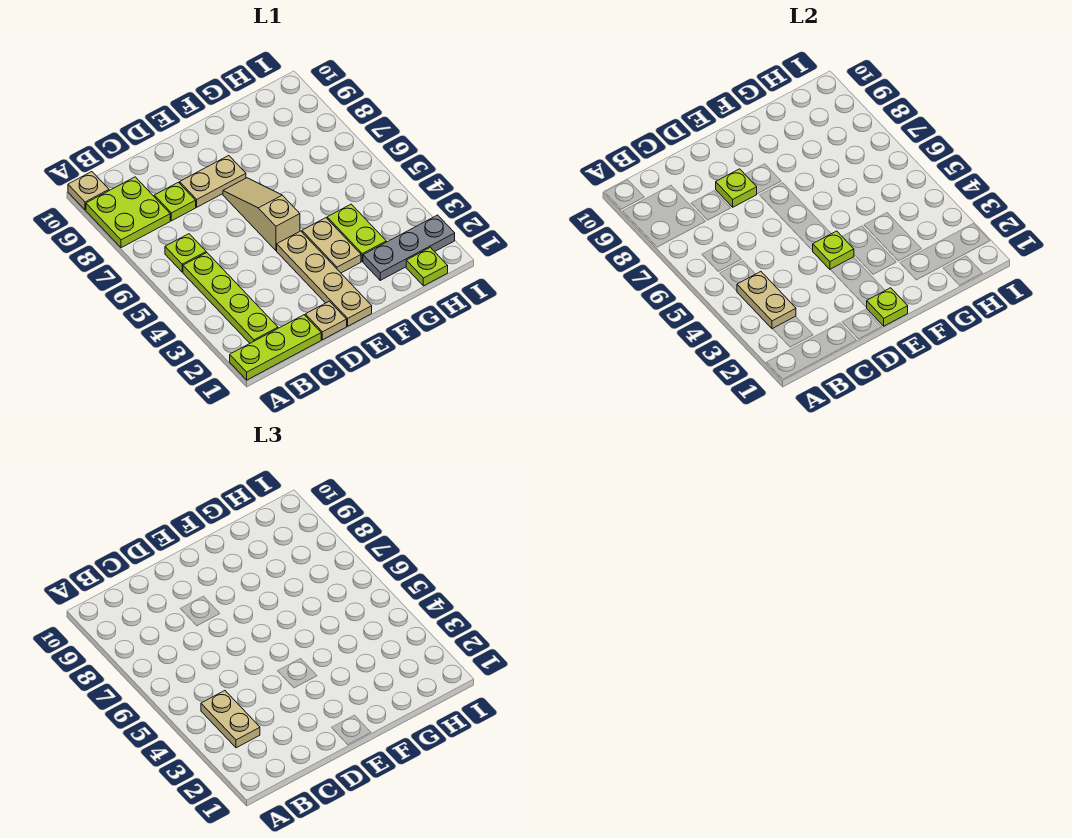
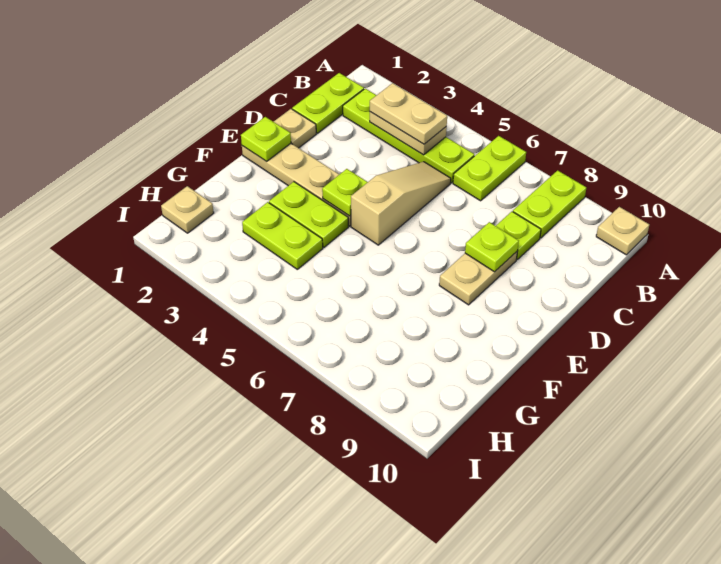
lime plate A1:C1 level 1 -> lime plate B1:C1 level 1
lime plate A8:B9 level 1 -> lime plate A8:B8 level 1
lime plate B6 level 1 -> lime plate A6:B6 level 1
tan slope E5:E7 level 1 top 5 -> tan slope C5:E5 level 1 top E
tan plate F3:F4 level 1 -> lime plate F3:F4 level 1
grey plate G2:I2 level 1 -> none
lime plate H1 level 1 -> tan plate H1 level 1

